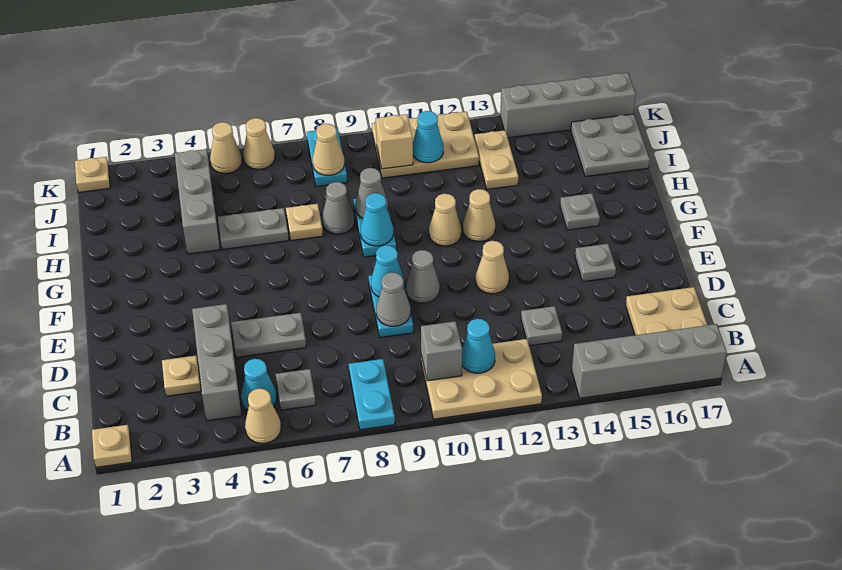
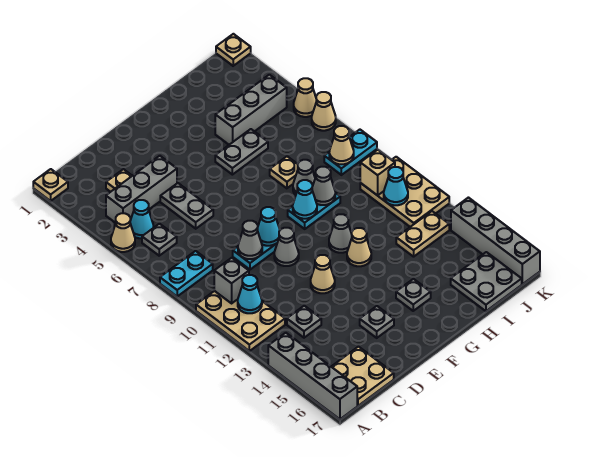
tan cone G11 level 1 -> grey cone G11 level 1
grey plate H5:H6 level 1 -> grey plate G5:H5 level 1

